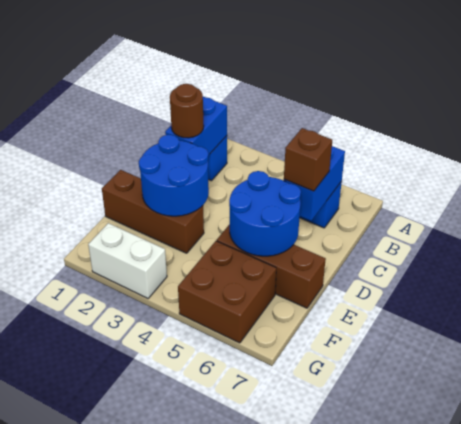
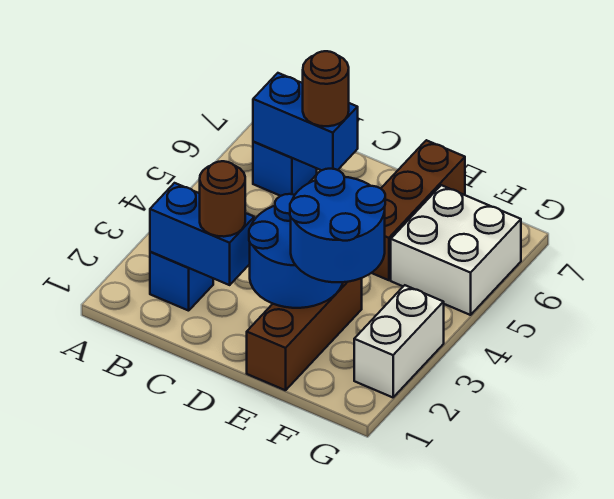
brown brick C6 level 3 -> brown round brick C6 level 3
blue round brick D5:E6 level 2 -> blue round brick E2:F3 level 3
brown brick F5:G6 level 1 -> white brick F5:G6 level 1

